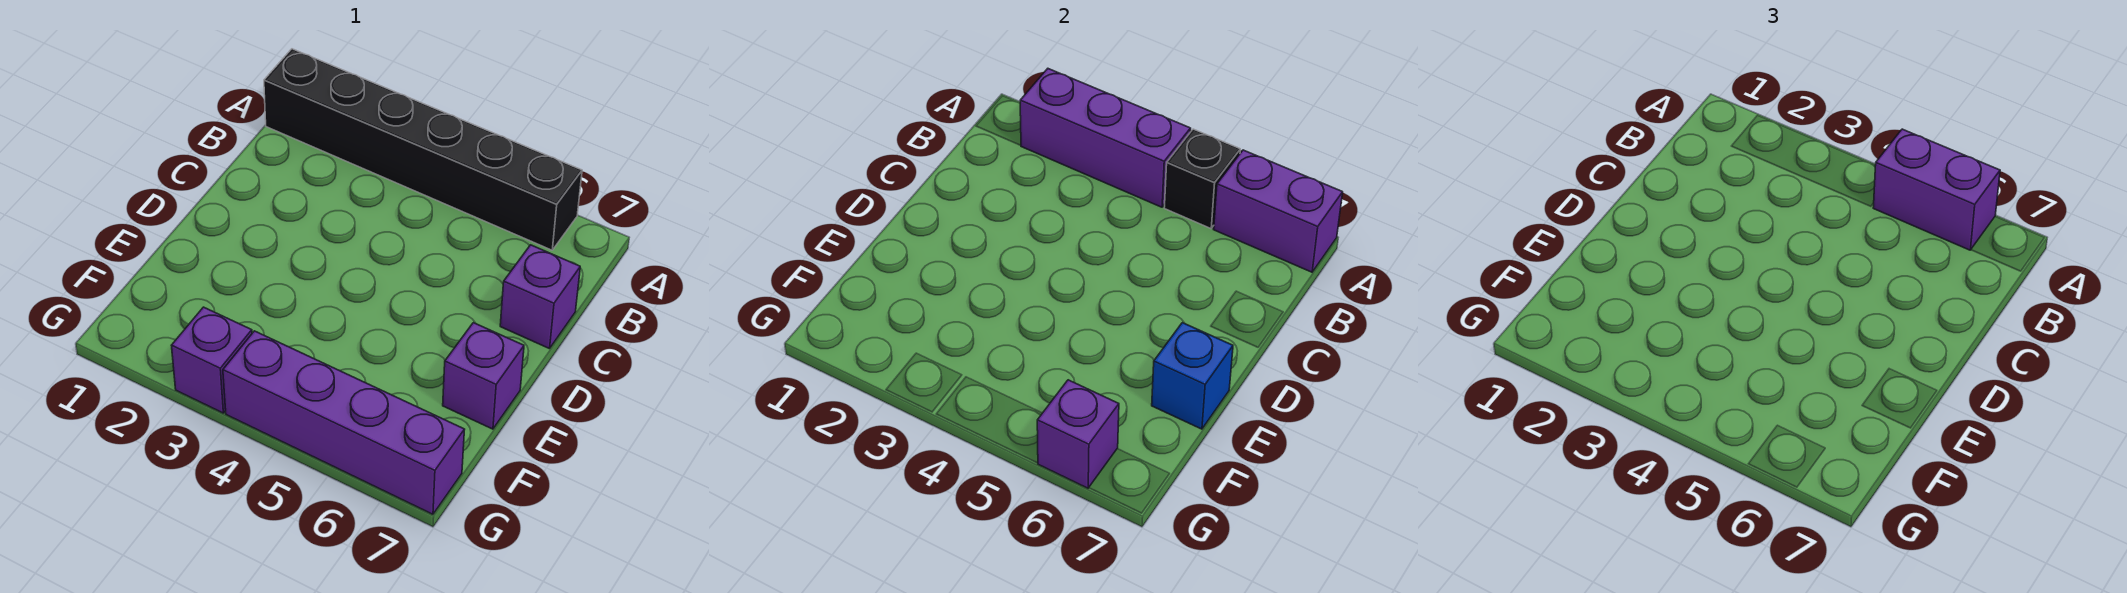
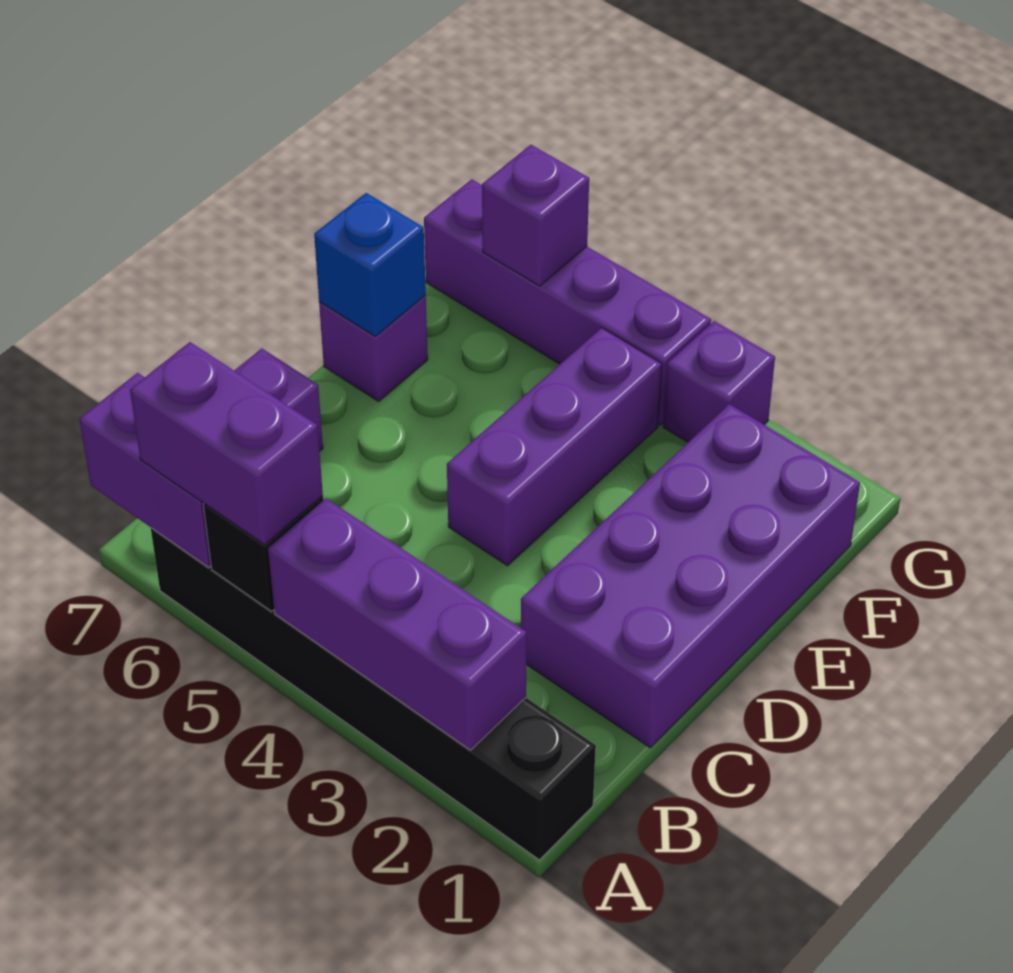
none -> purple brick C1:F2 level 1
none -> purple brick D4:F4 level 1

